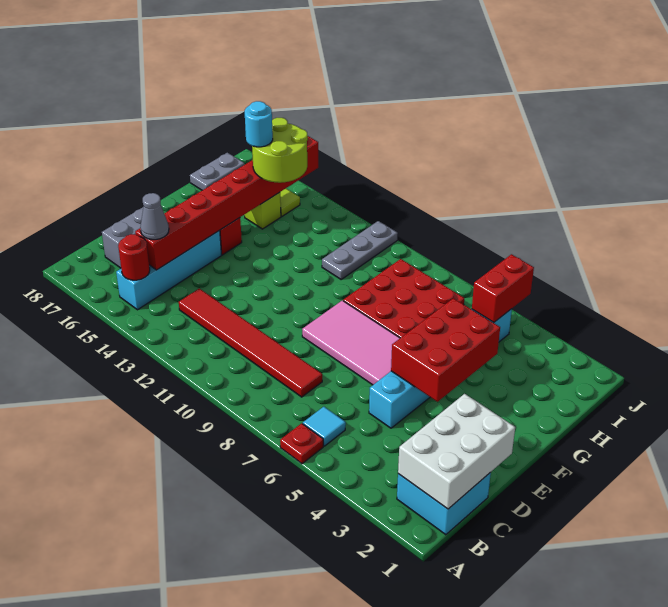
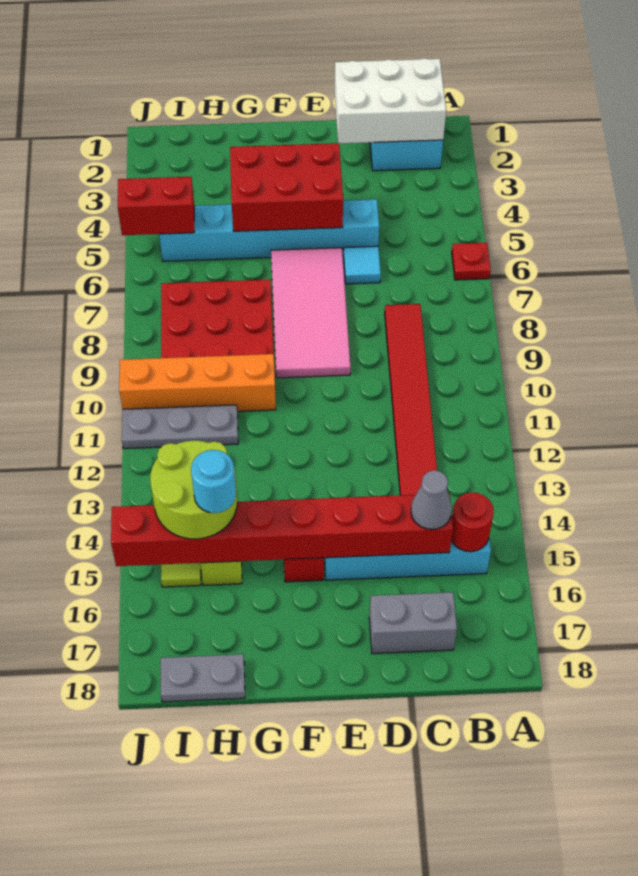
cyan tile B6 level 1 -> cyan tile D6 level 1
none -> orange brick G10:J10 level 1

